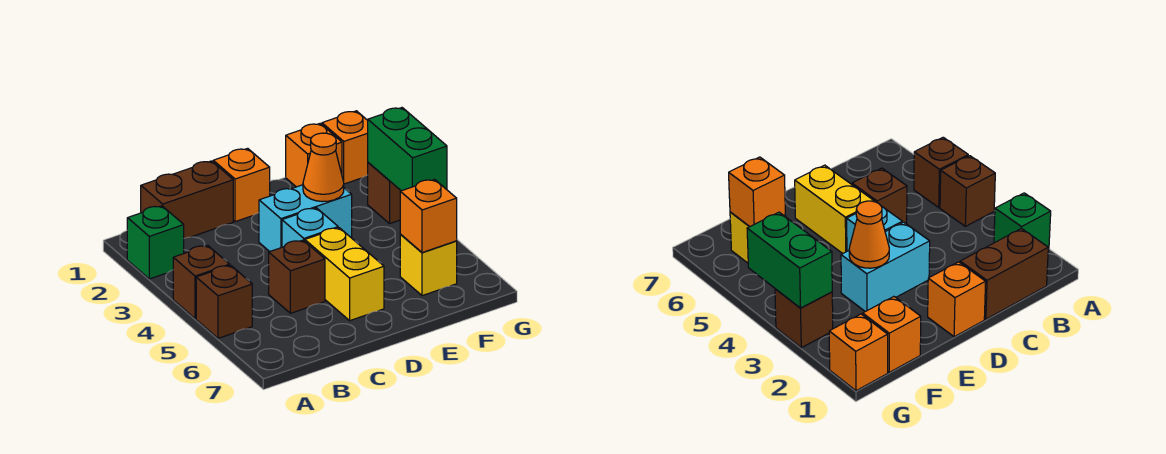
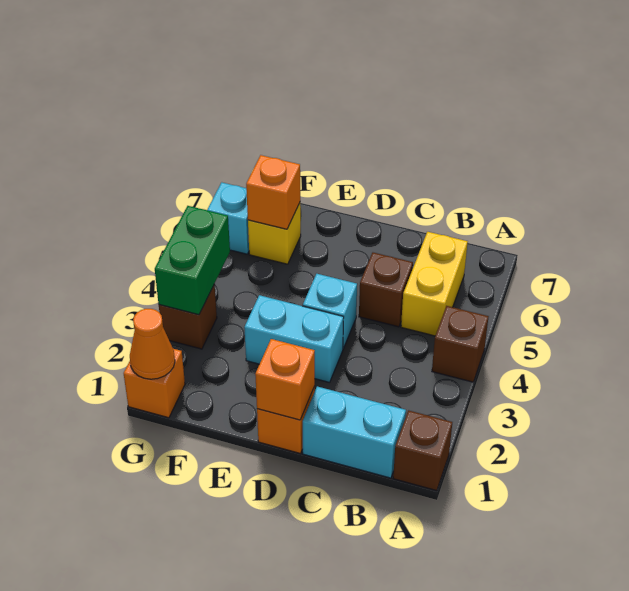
green brick A2 level 1 -> none
brown brick A5 level 1 -> brown brick A1 level 1
brown brick B1:C1 level 1 -> cyan brick B1:C1 level 1
yellow brick D5:D6 level 1 -> yellow brick B5:B6 level 1
orange cone E3 level 2 -> orange cone G1 level 2
orange brick F1 level 1 -> orange brick D1 level 2
none -> cyan brick G6 level 1

